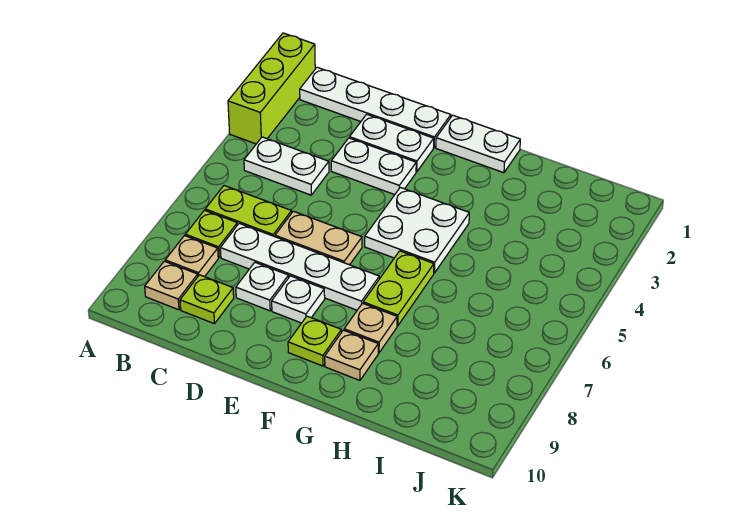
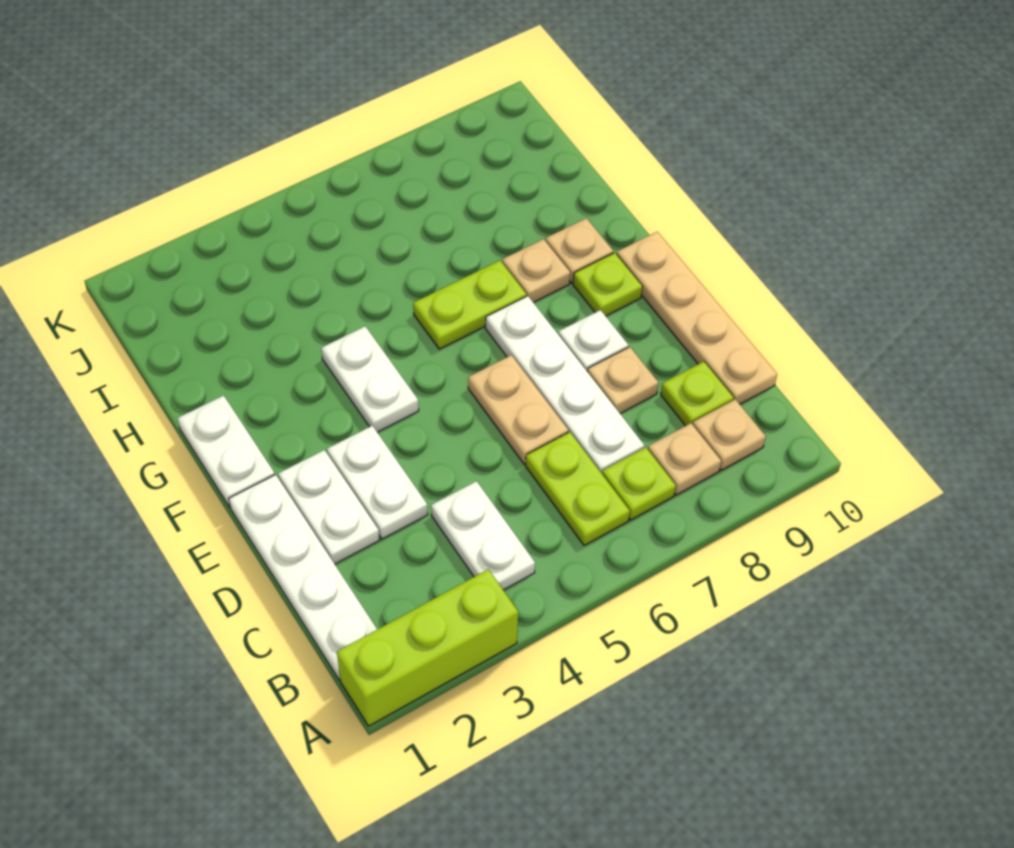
none -> tan plate C10:F10 level 1
white plate D8 level 1 -> tan plate D8 level 1
white plate F4:G5 level 1 -> white plate F4:G4 level 1

